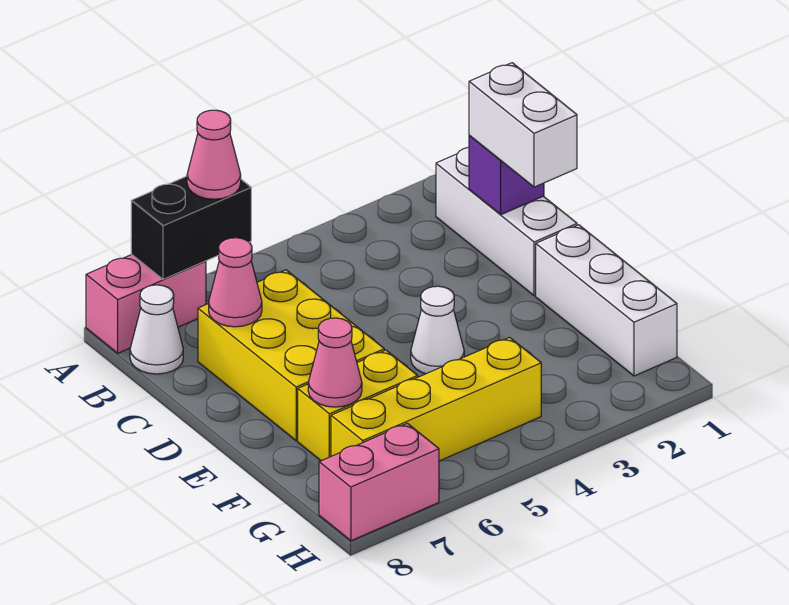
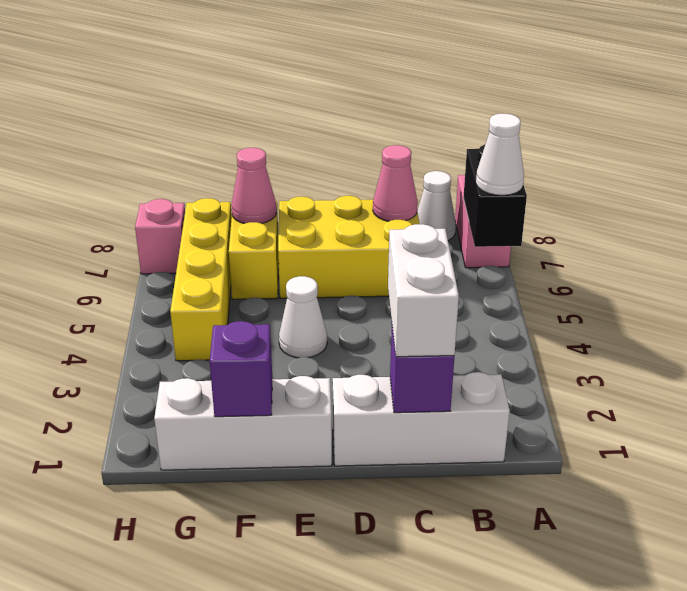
pink cone A6 level 3 -> white cone A6 level 3
white brick C1:D1 level 3 -> white brick C1:C2 level 3
none -> purple brick F1 level 2
pink brick H7:H8 level 1 -> pink brick H7 level 1

